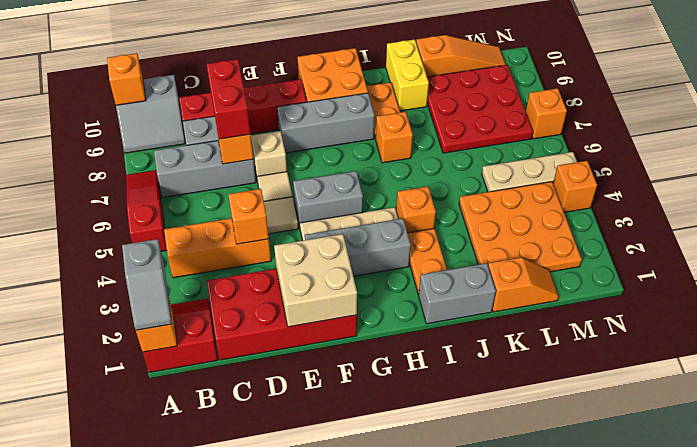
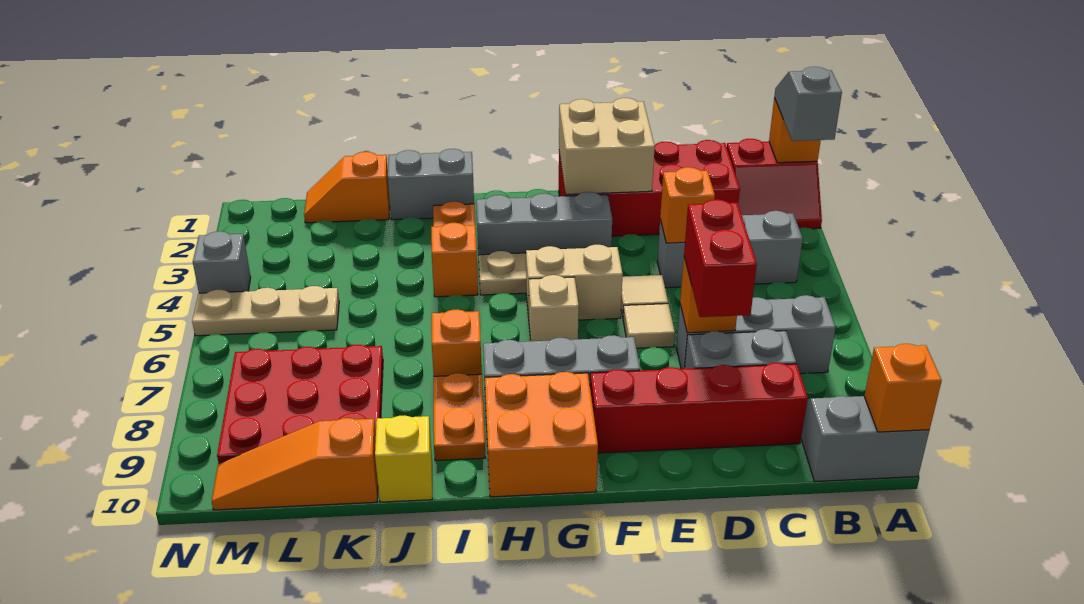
red slope A5:A7 level 1 top 5 -> none
orange brick B4:D4 level 1 -> grey brick B4:D4 level 1
tan brick E7 level 1 -> tan brick G6 level 1
grey brick F5:G5 level 1 -> tan brick F5:G5 level 1
yellow brick J9:J10 level 1 -> yellow brick J10 level 1
orange plate K2:M4 level 1 -> none
orange brick N4 level 1 -> grey brick N4 level 1
orange brick N7 level 1 -> none

